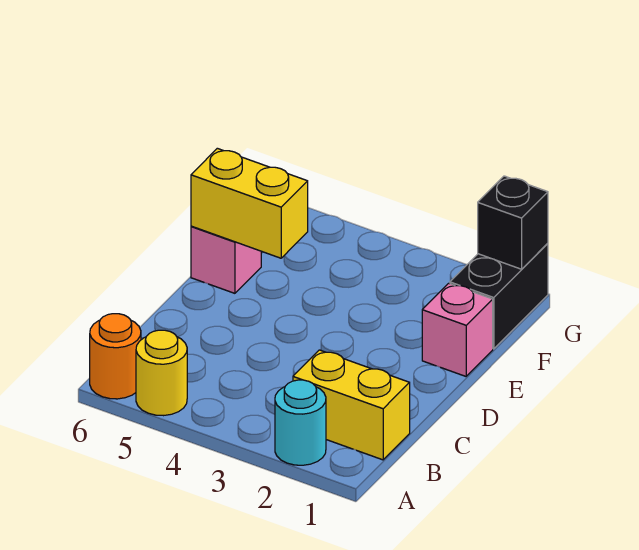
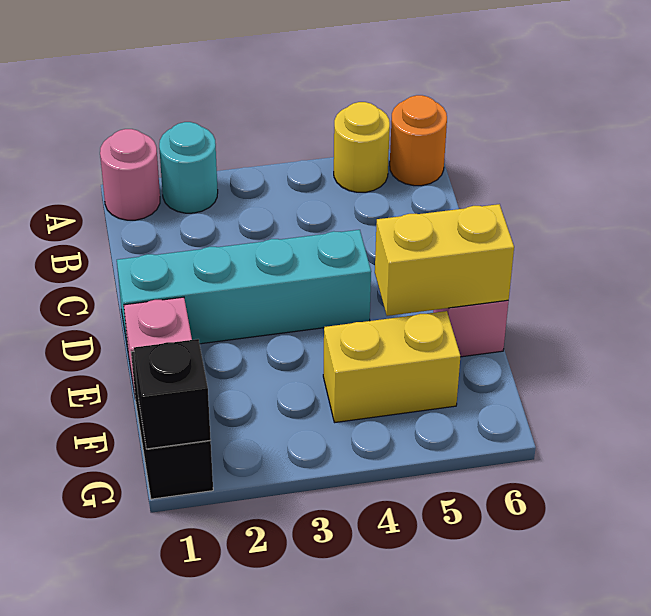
none -> pink round brick A1 level 1
yellow brick B1:B2 level 1 -> yellow brick F4:F5 level 1
none -> cyan brick D1:D4 level 1

